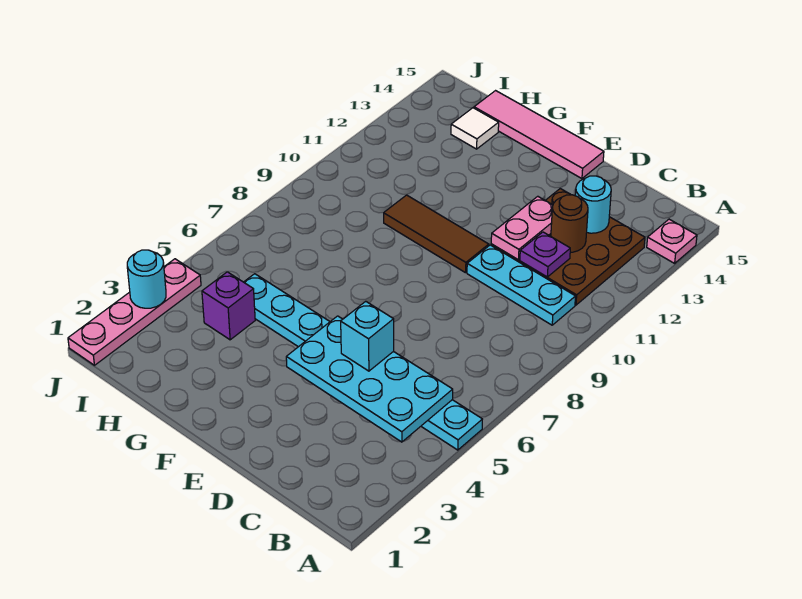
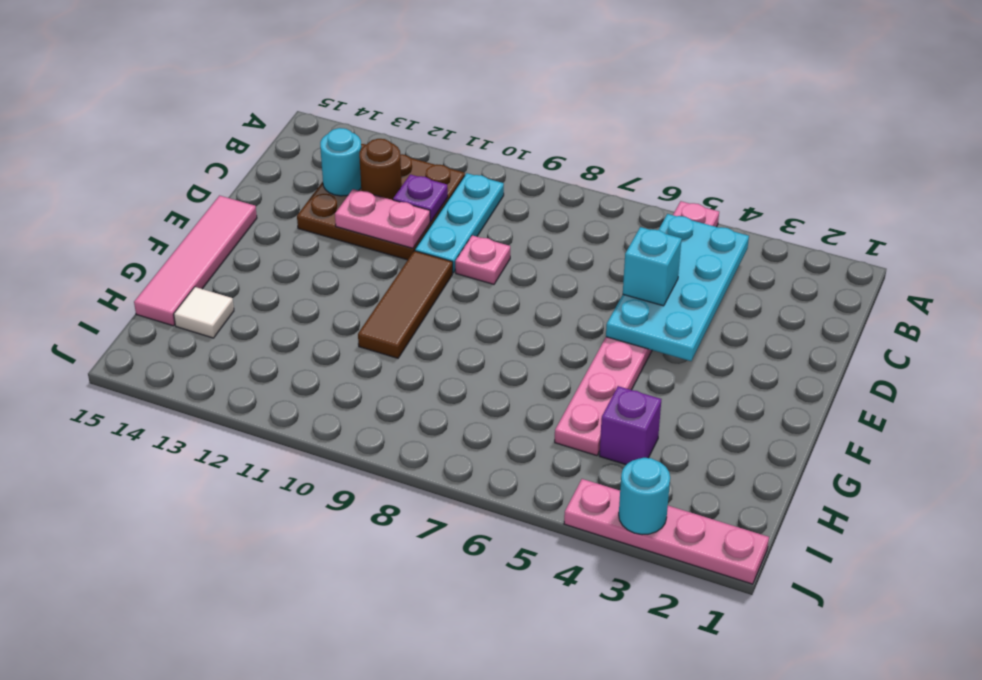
cyan plate A5:H5 level 1 -> pink plate A5:H5 level 1
pink plate A14 level 1 -> pink plate D9 level 1

